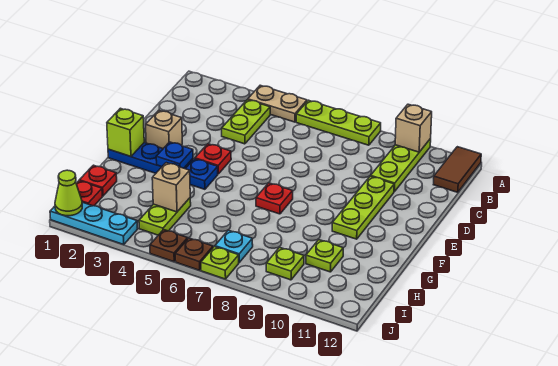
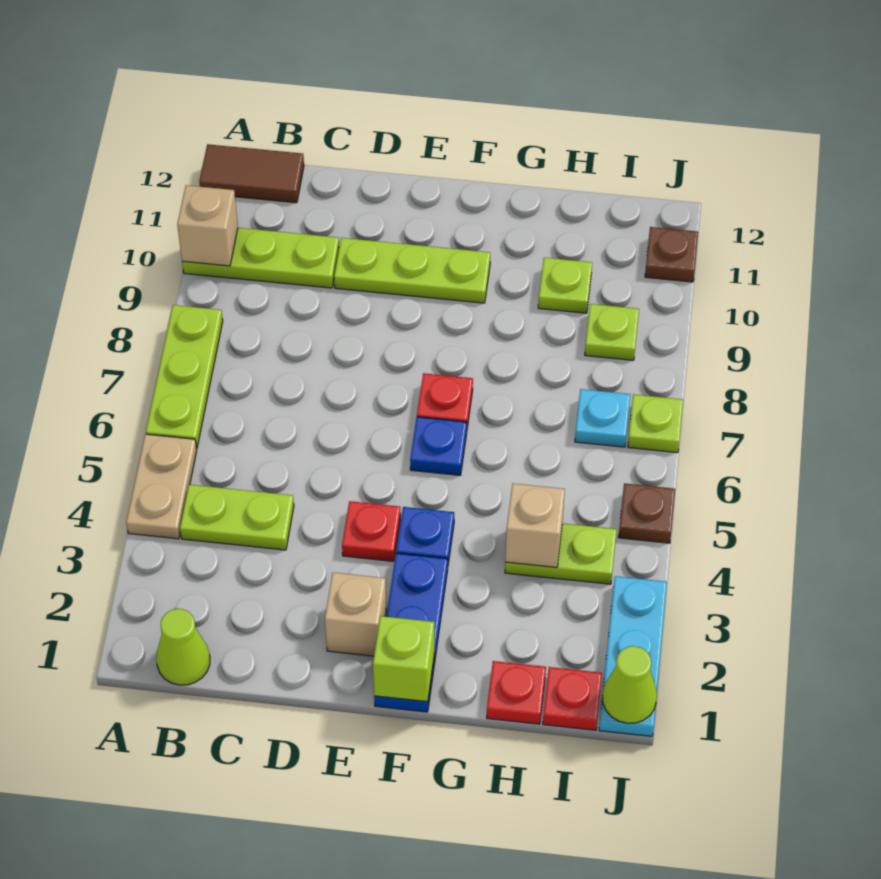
none -> lime cone B1 level 1
blue plate F3 level 2 -> blue plate F6 level 1
brown plate J6 level 1 -> brown plate J11 level 1

